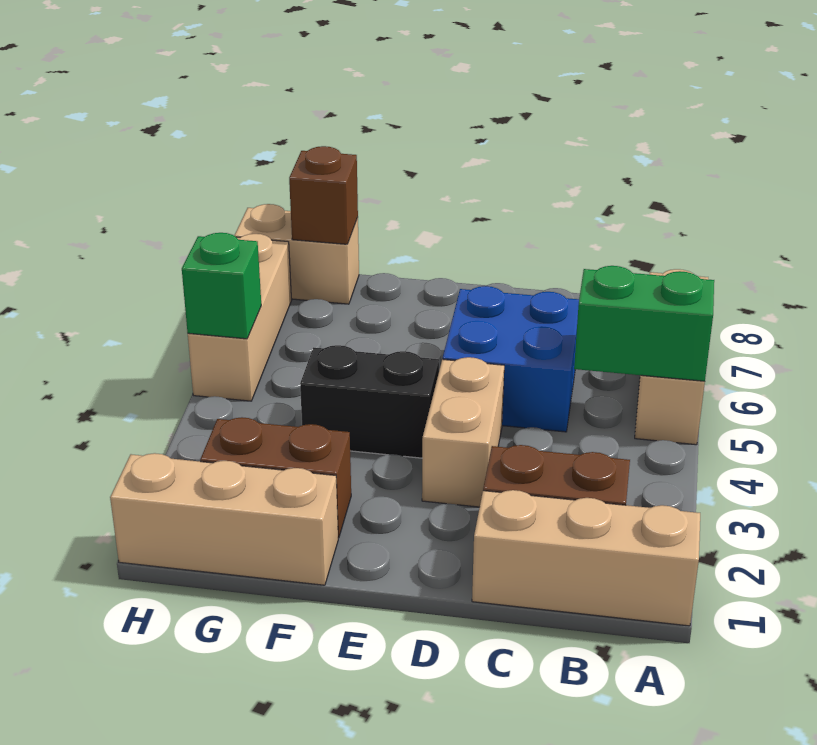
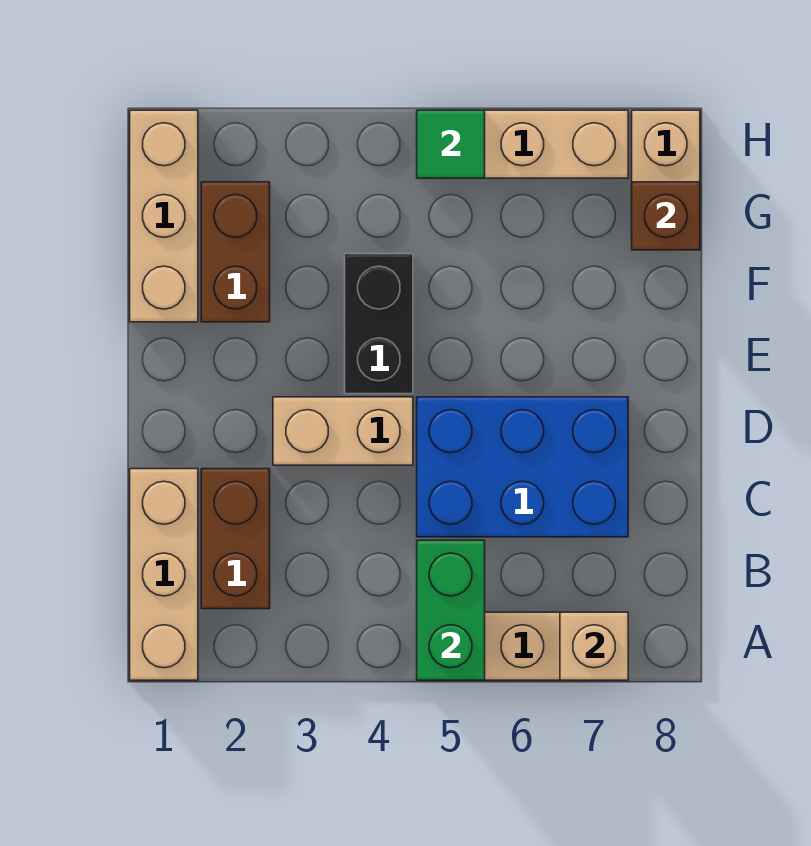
none -> tan brick A7 level 2
blue brick C5:D6 level 1 -> blue brick C5:D7 level 1
green brick H5 level 2 -> green tile H5 level 2

